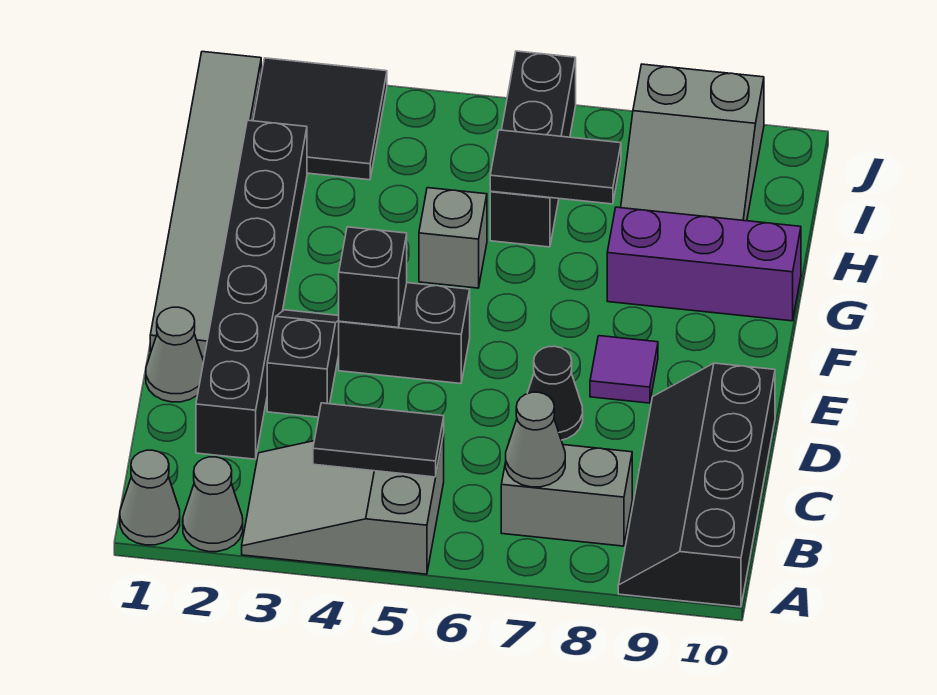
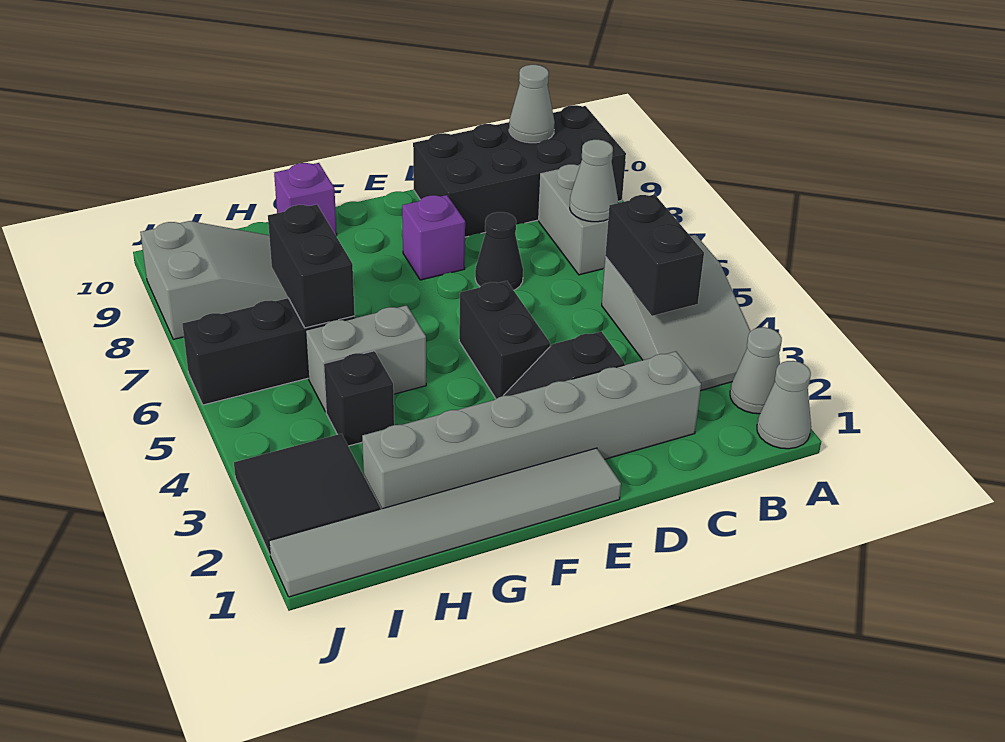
black slope A9:D10 level 1 top 10 -> black brick A9:D10 level 1
black tile B4:B5 level 2 -> black brick B4:B5 level 2
black brick C2:H2 level 1 -> grey brick C2:H2 level 1
grey cone D1 level 1 -> grey cone B10 level 2
black brick E4 level 2 -> black brick H4 level 1
purple tile E8 level 1 -> purple brick E8 level 1
grey brick G5 level 1 -> grey brick G5:H5 level 1
purple brick G8:G10 level 1 -> purple brick G10 level 1
black tile H6:H7 level 2 -> black brick H6:H7 level 2

